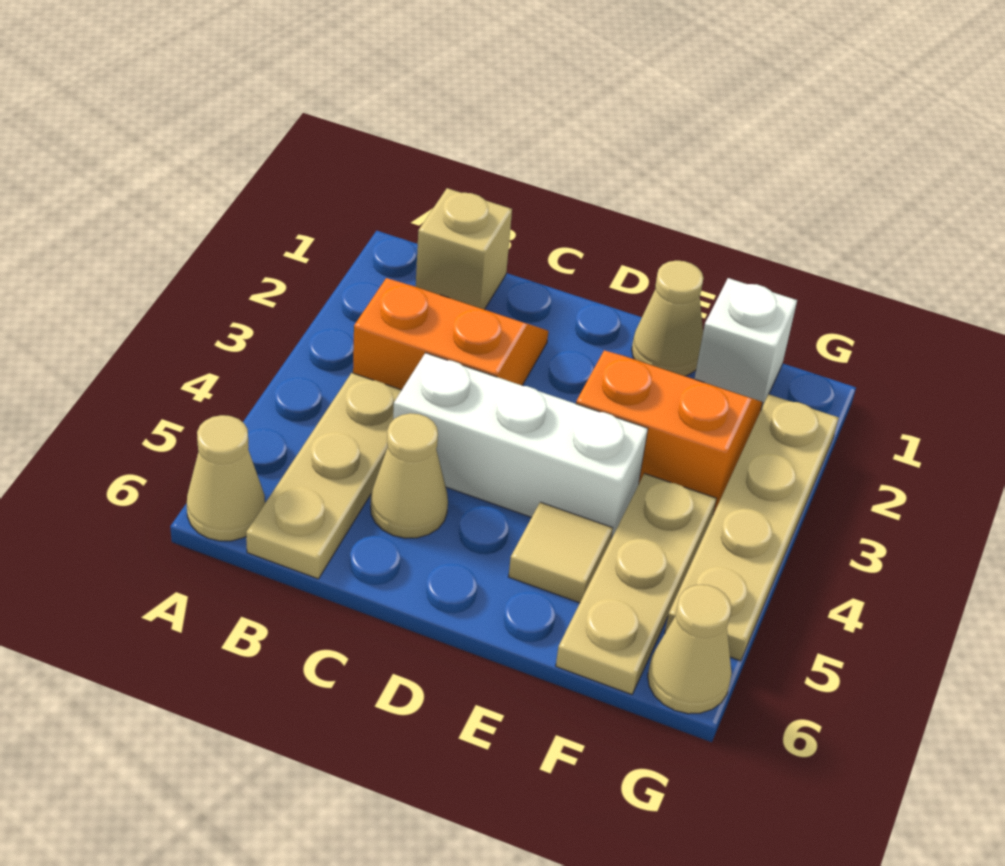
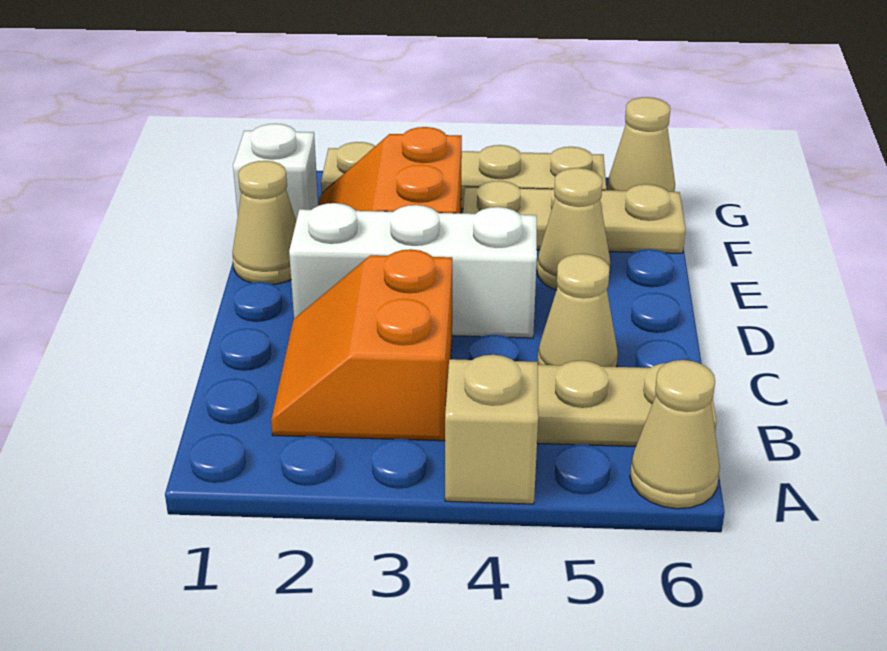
tan brick B1 level 1 -> tan brick A4 level 1
white brick C4:E4 level 1 -> white brick D2:D4 level 1
tan tile E5 level 1 -> tan cone E5 level 1

